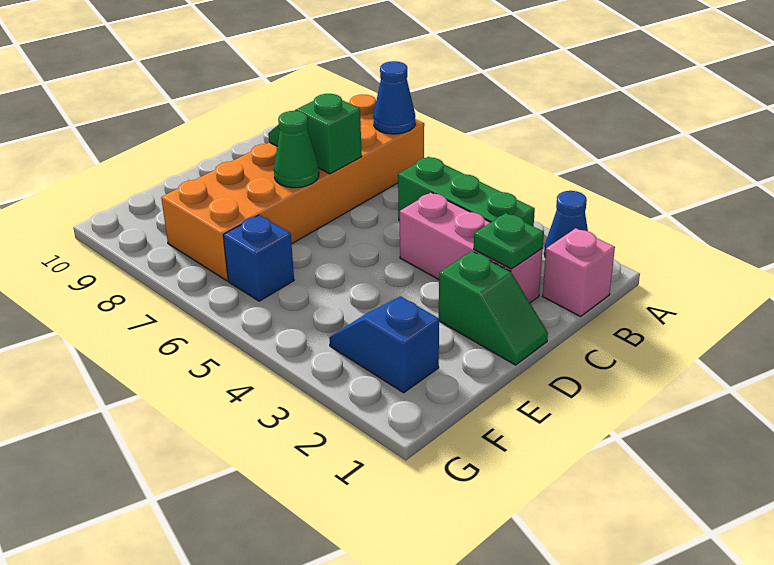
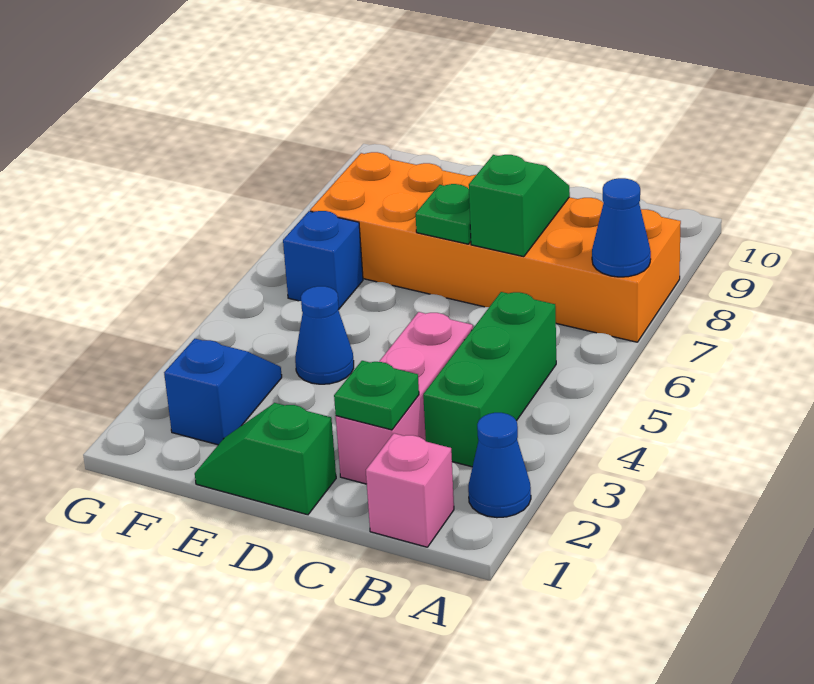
green slope D1:D2 level 1 top 2 -> green slope D1:E1 level 1 top D
green cone D7 level 2 -> green plate D7 level 2
none -> blue cone E4 level 1

